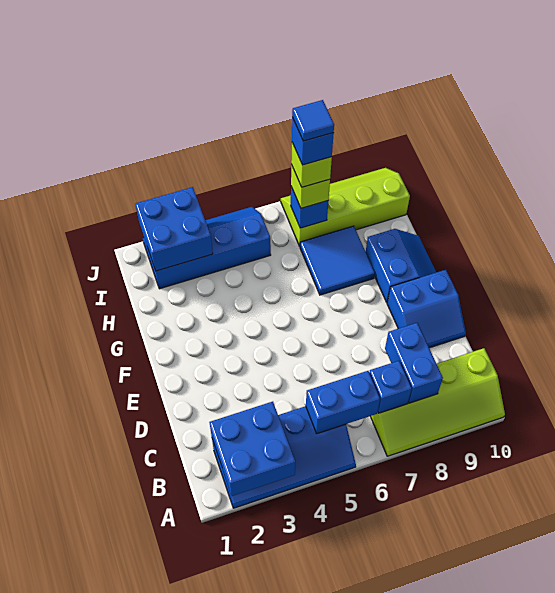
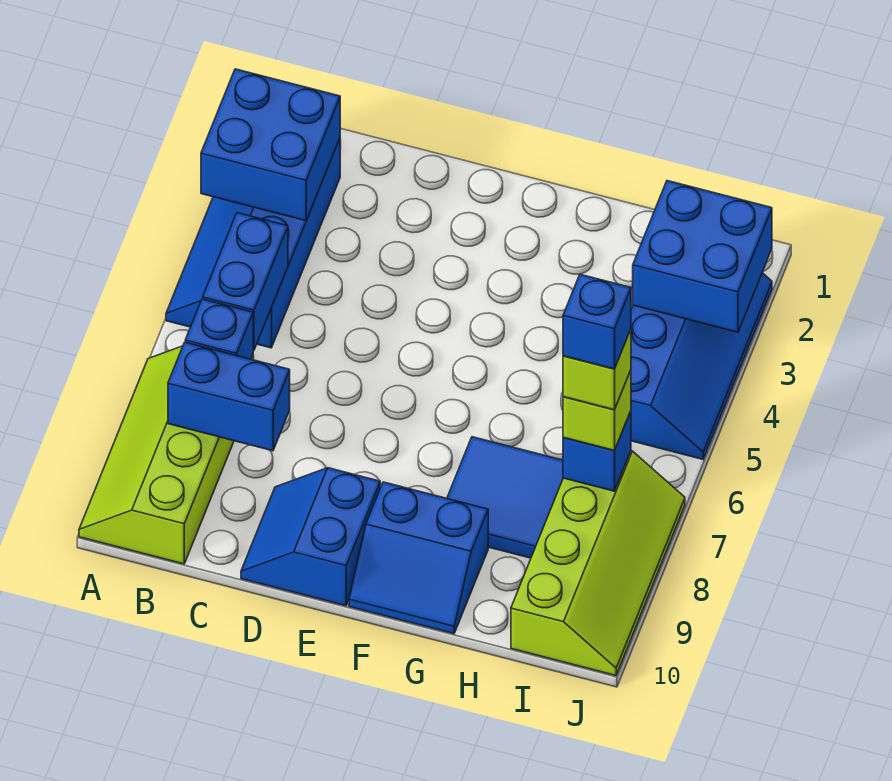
blue tile I7 level 6 -> none

